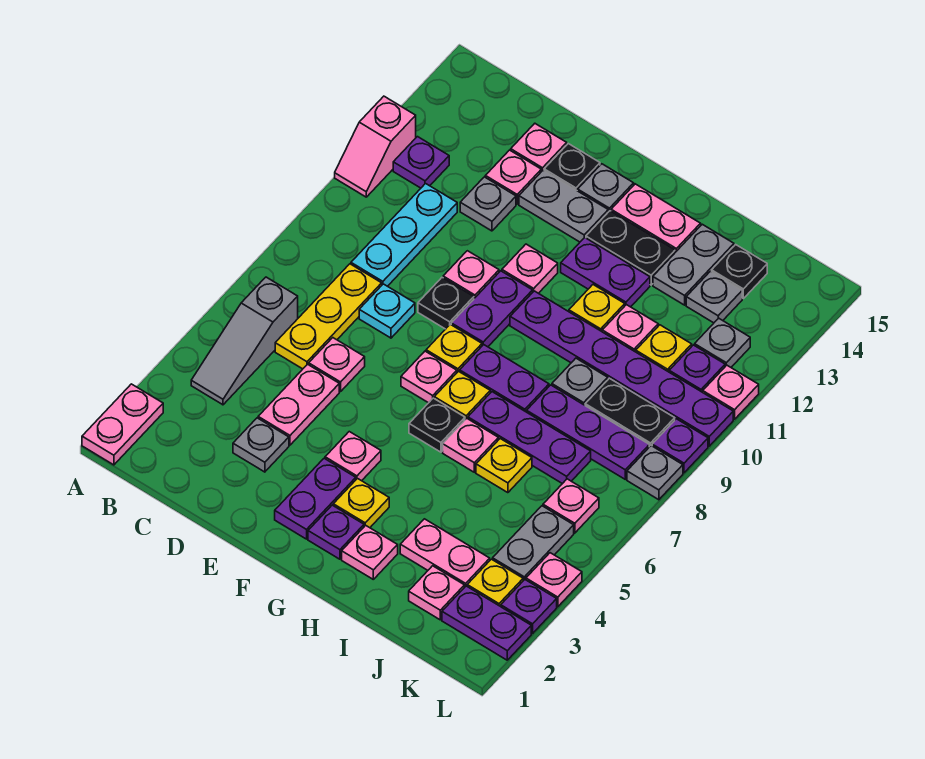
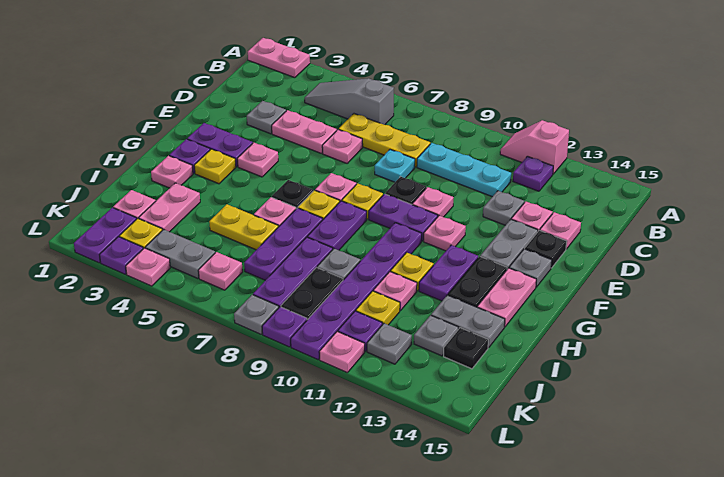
yellow plate I6 level 1 -> yellow plate I5:I6 level 1

